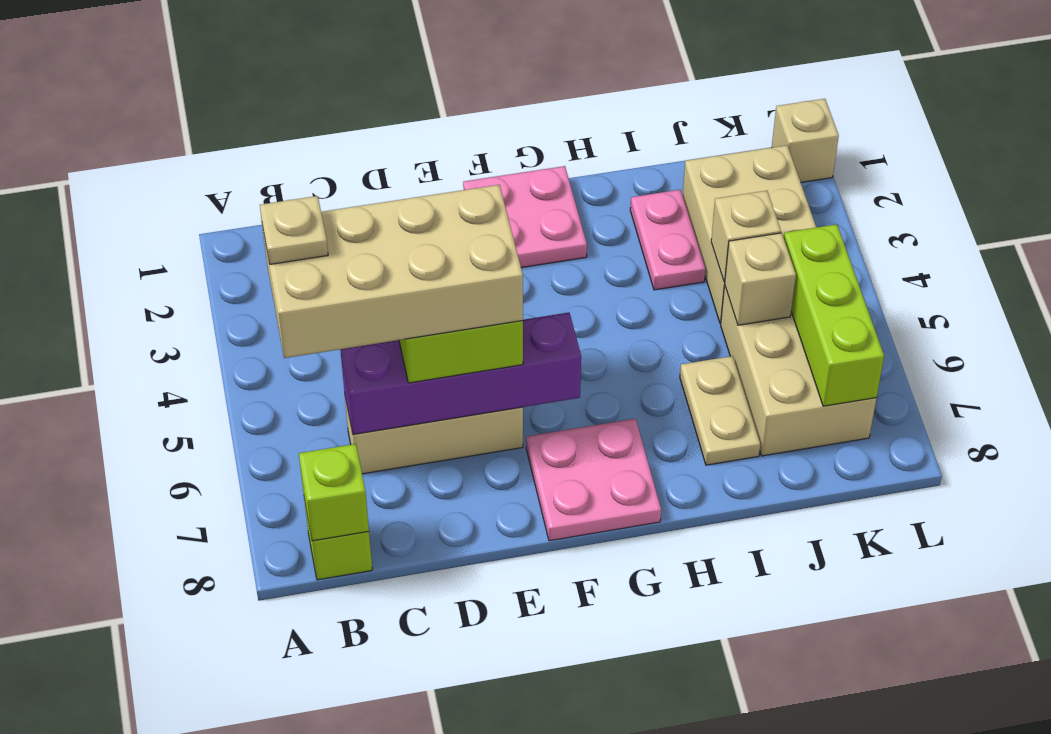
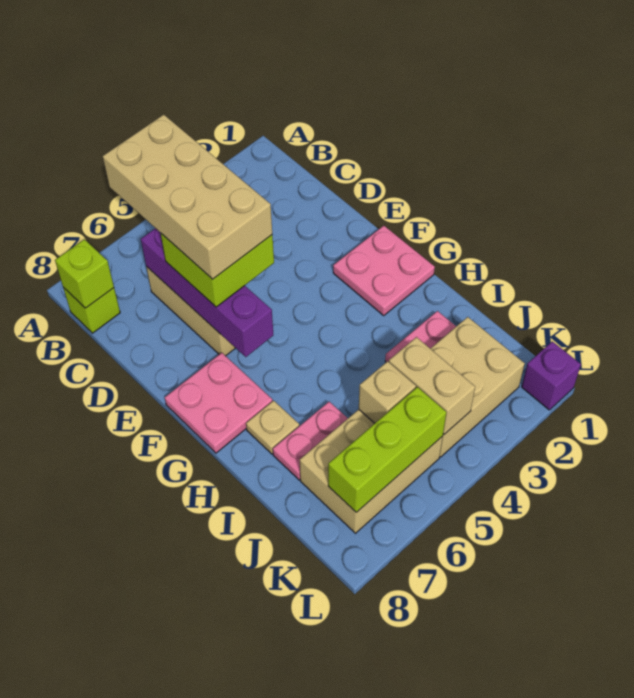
tan plate B5 level 5 -> tan plate H7 level 1
tan plate I6:I7 level 1 -> pink plate I6:I7 level 1
tan brick J4 level 2 -> tan brick J4:K4 level 2
tan brick L1 level 1 -> purple brick L1 level 1

